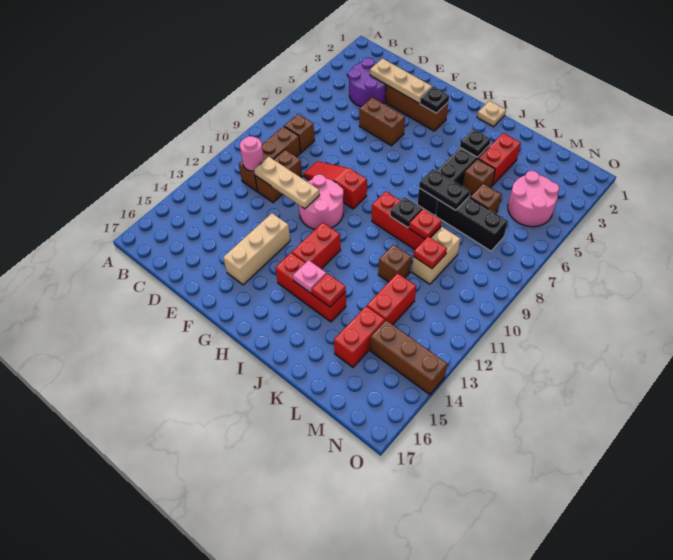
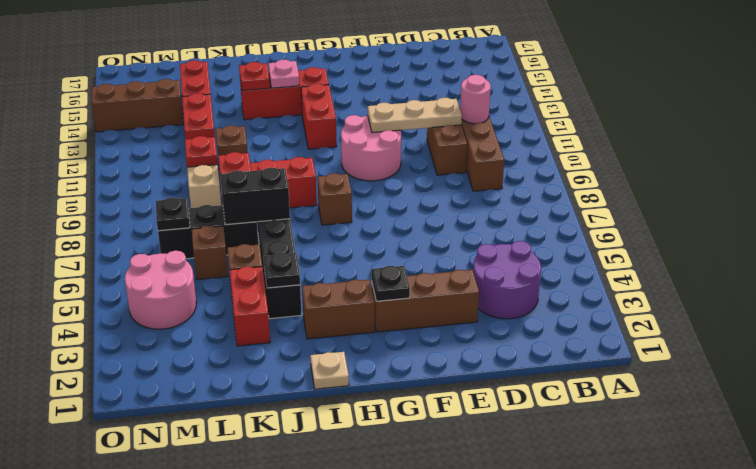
brown brick C8 level 1 -> brown brick H8 level 1
tan plate D3:F3 level 2 -> none
brown brick E5:F5 level 1 -> brown brick H3:I3 level 1
red slope E9:G9 level 1 top G -> none
tan brick F13:F15 level 1 -> none
black plate J7:K7 level 2 -> black brick J7:K7 level 2
black plate J9 level 2 -> black plate M7 level 2

